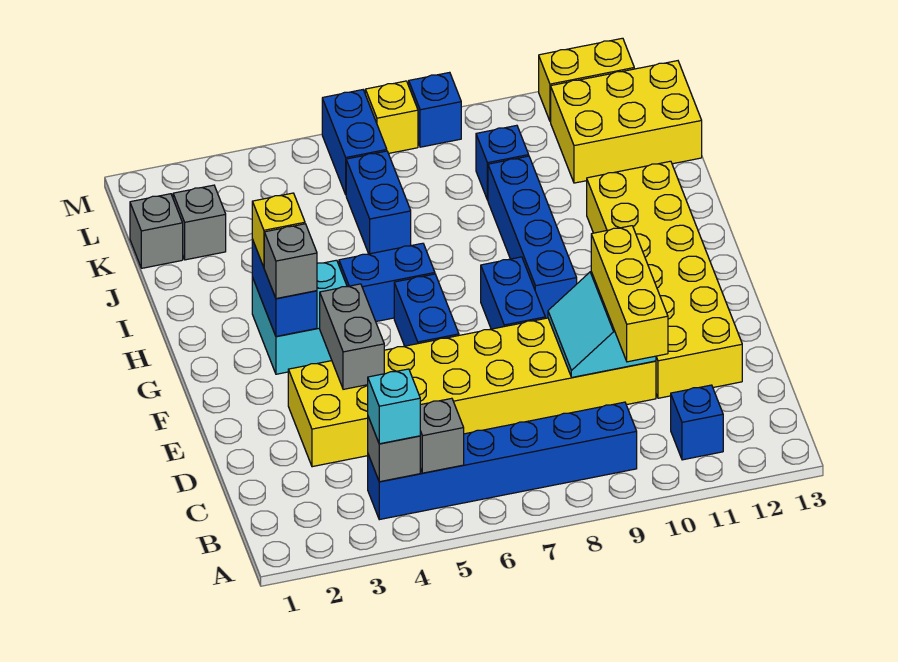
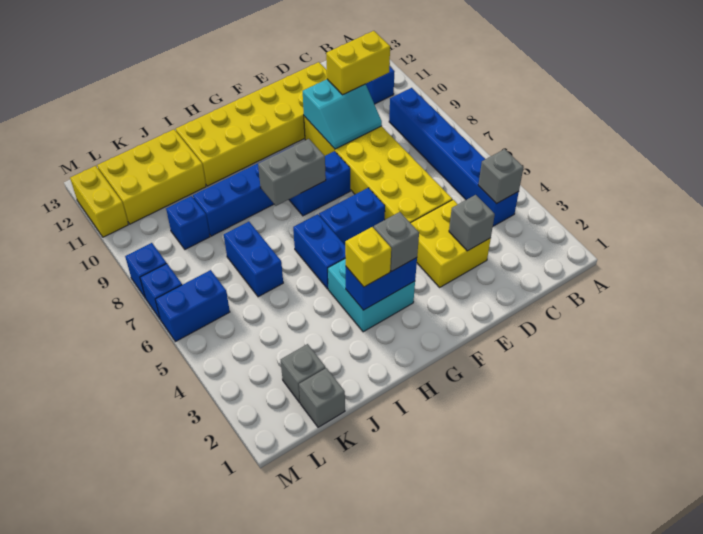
cyan brick B4 level 3 -> none
grey brick B5 level 2 -> grey brick D3 level 2
yellow brick C10:E10 level 3 -> yellow brick C10:D10 level 3
grey brick E4:F4 level 2 -> grey brick G8:H8 level 2
blue brick J6:K6 level 1 -> blue brick J6:J7 level 1
yellow brick K11:L13 level 1 -> yellow brick J11:L12 level 1
yellow brick M7 level 1 -> blue brick M7 level 1

